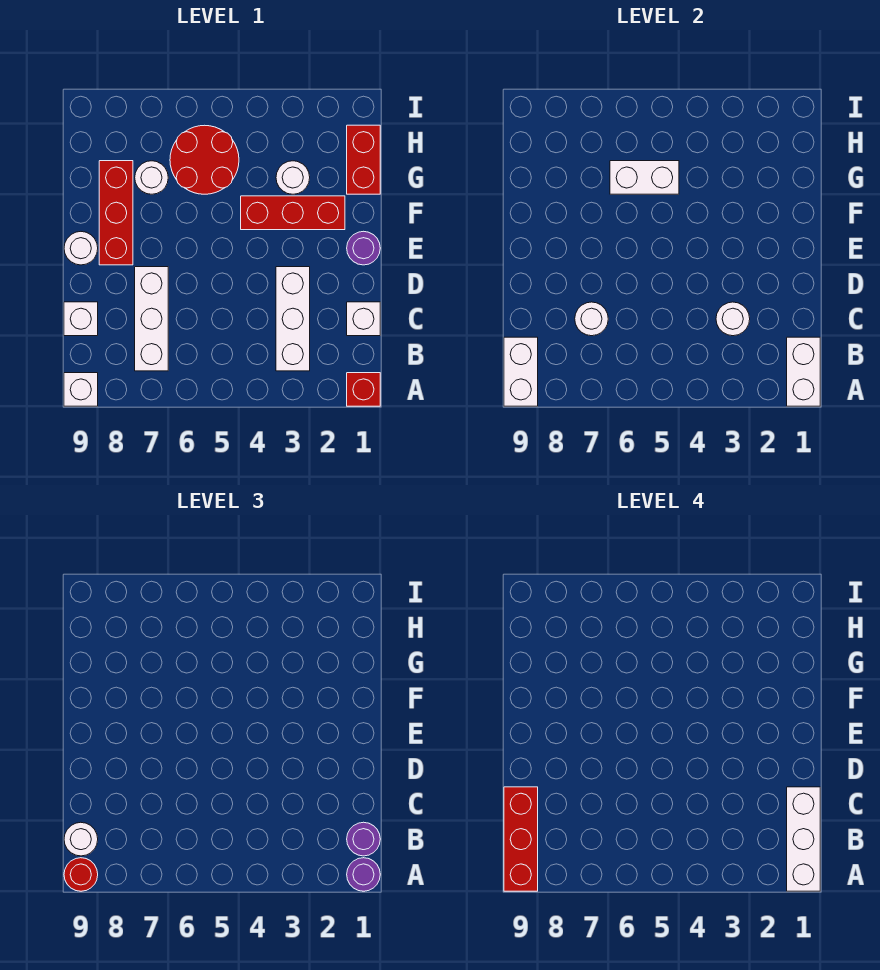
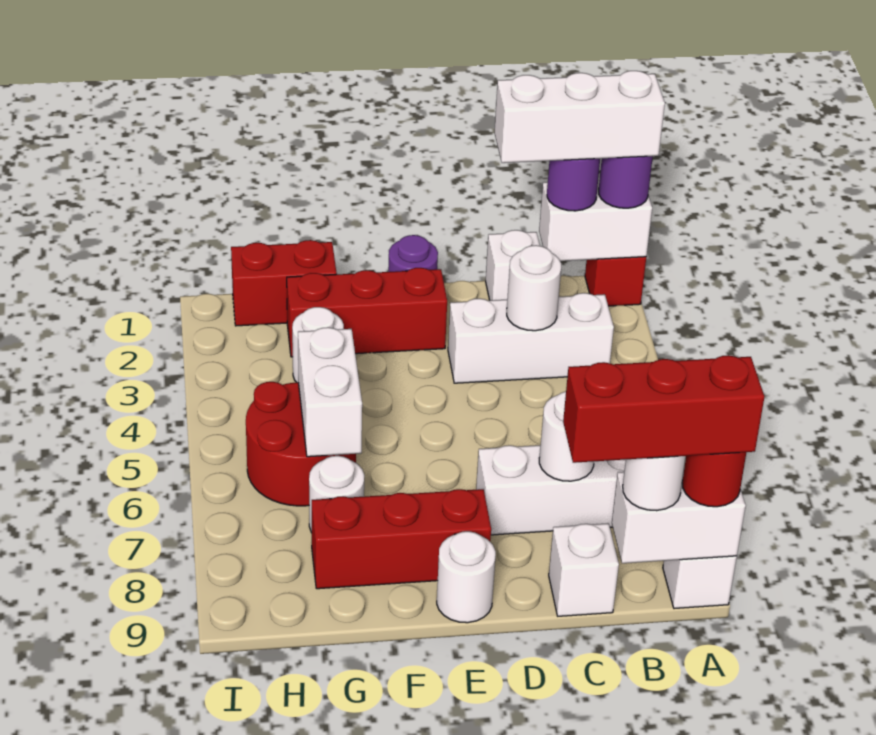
red brick F2:F4 level 1 -> red brick E2:G2 level 1

